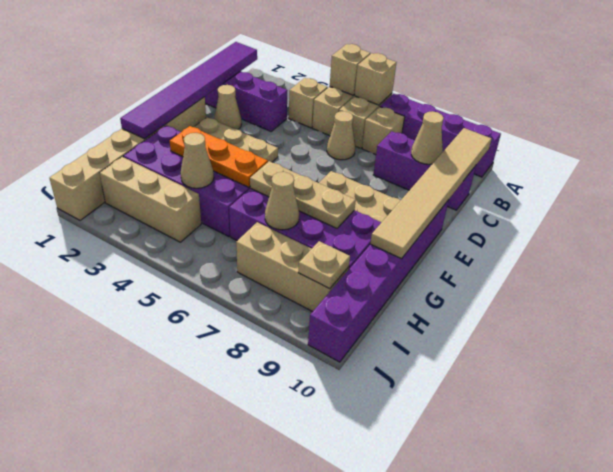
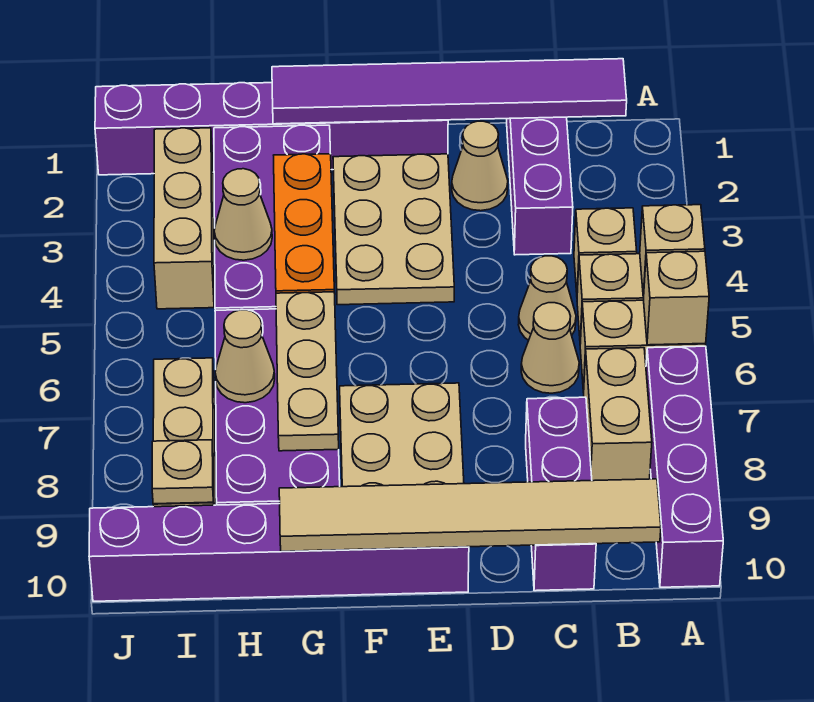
tan brick B7 level 1 -> tan brick B7:B8 level 1
tan cone C9 level 2 -> tan cone C5 level 1
tan brick E1:J1 level 1 -> purple brick E1:J1 level 1

